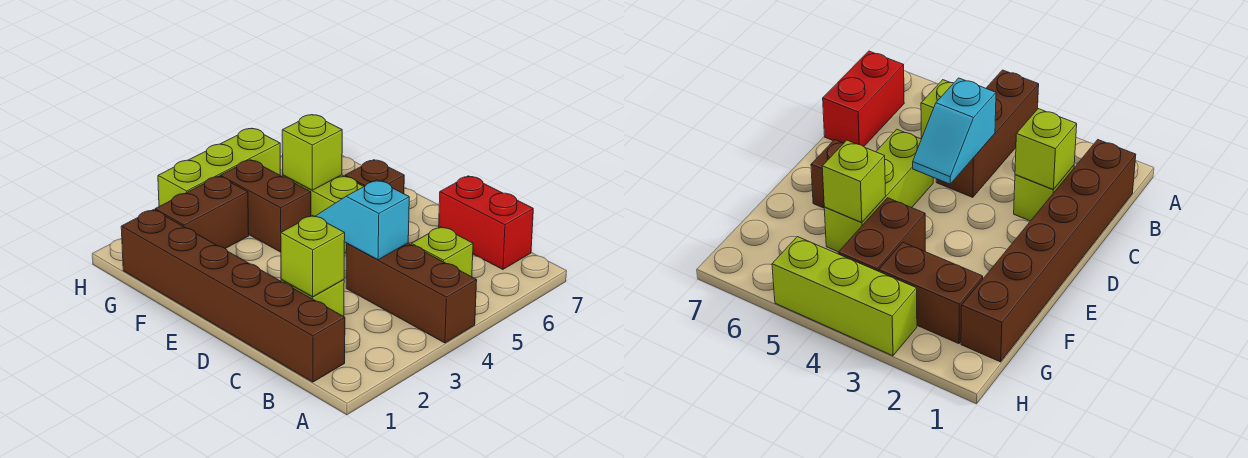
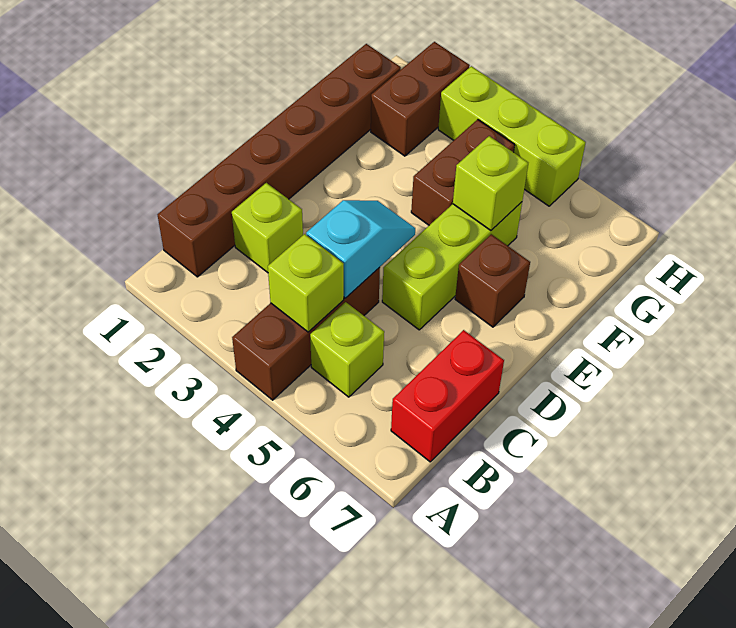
lime brick C2 level 2 -> lime brick B4 level 2
brown brick G2:G3 level 1 -> brown brick G2:H2 level 1

